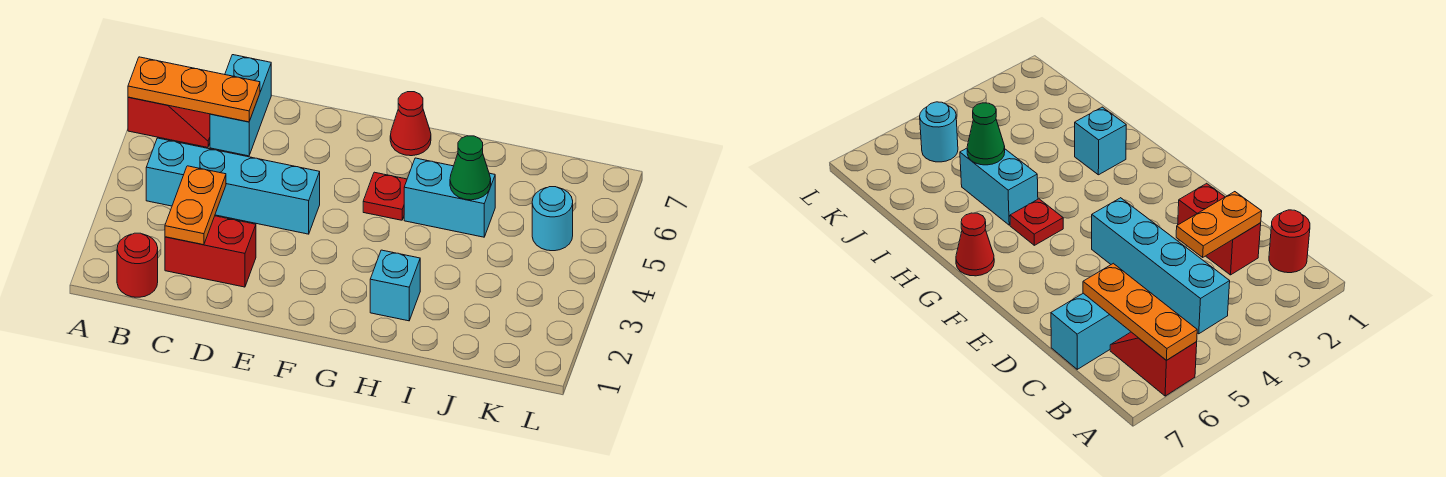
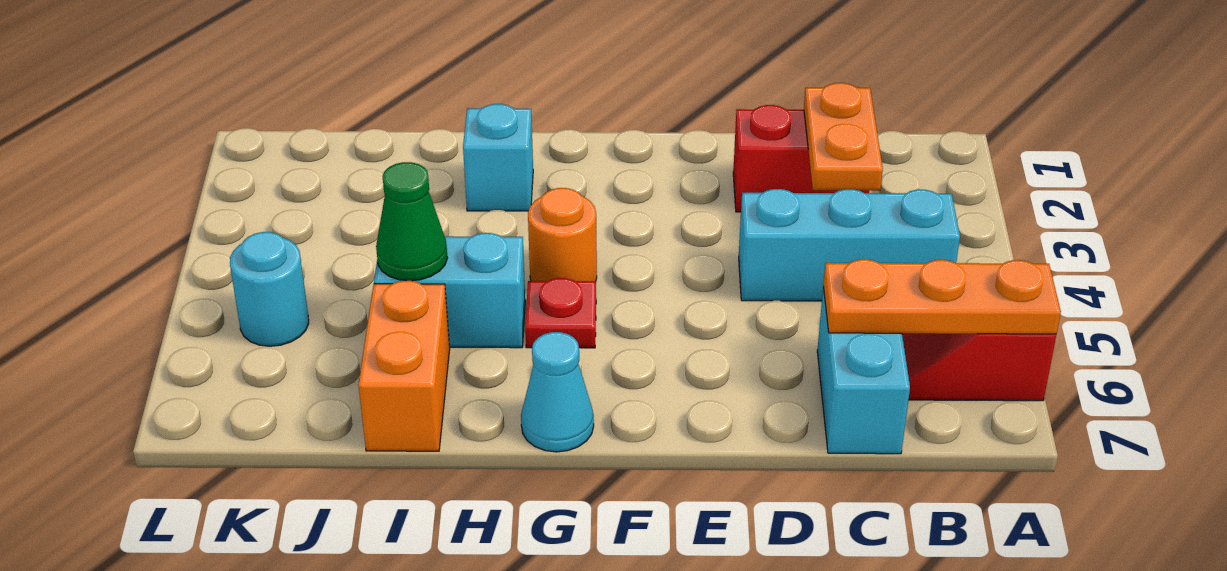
red round brick B1 level 1 -> none
cyan brick B4:E4 level 1 -> cyan brick B4:D4 level 1
none -> orange round brick G4 level 1
red cone G7 level 1 -> cyan cone G7 level 1
none -> orange brick I6:I7 level 1

